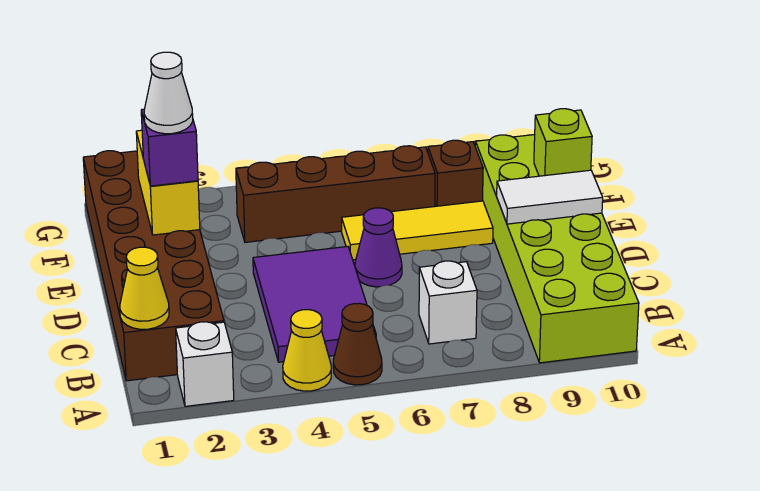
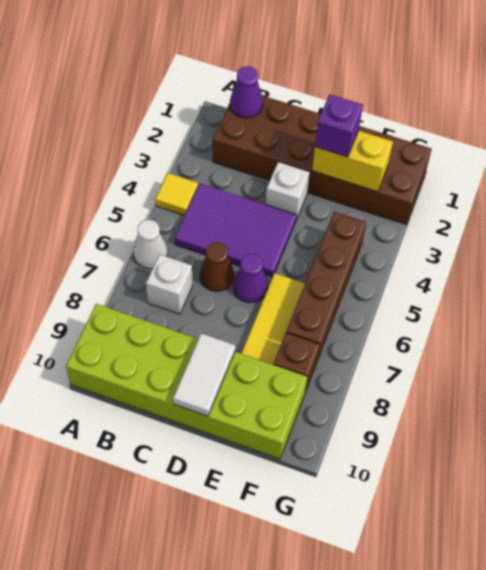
white brick A2 level 1 -> white brick D3 level 1
yellow cone A4 level 1 -> yellow tile A4 level 1
brown cone A5 level 1 -> brown cone C6 level 1
yellow cone B1 level 2 -> purple cone B1 level 2
white cone E2 level 4 -> white cone A6 level 1
lime brick E10 level 2 -> none

